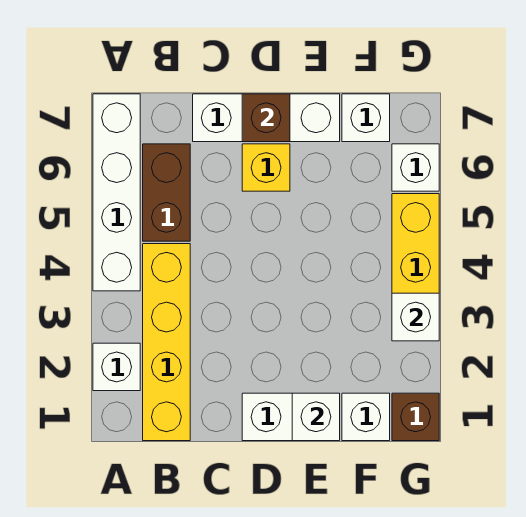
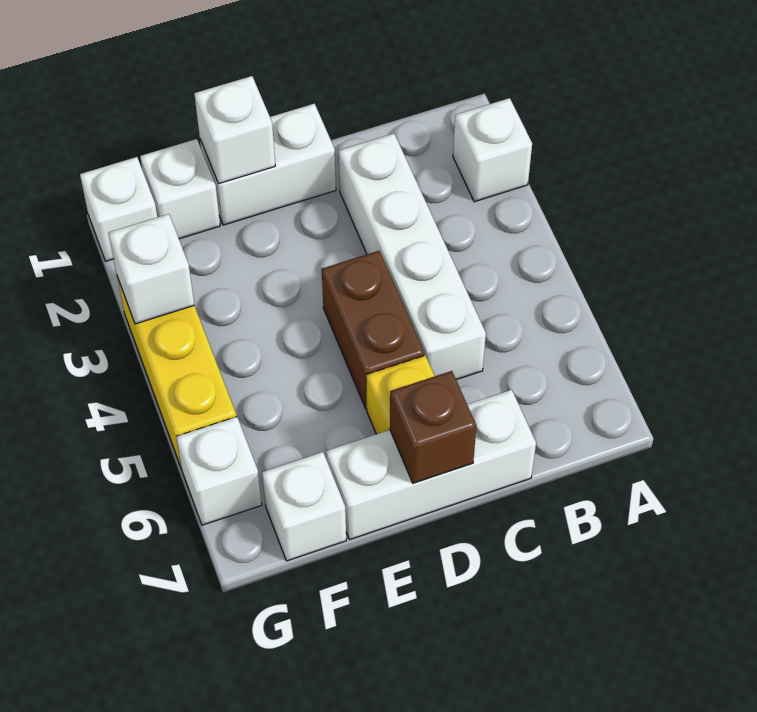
white brick A4:A7 level 1 -> white brick C2:C5 level 1
yellow brick B1:B4 level 1 -> none
brown brick B5:B6 level 1 -> brown brick D4:D5 level 1
brown brick G1 level 1 -> white brick G1 level 1

